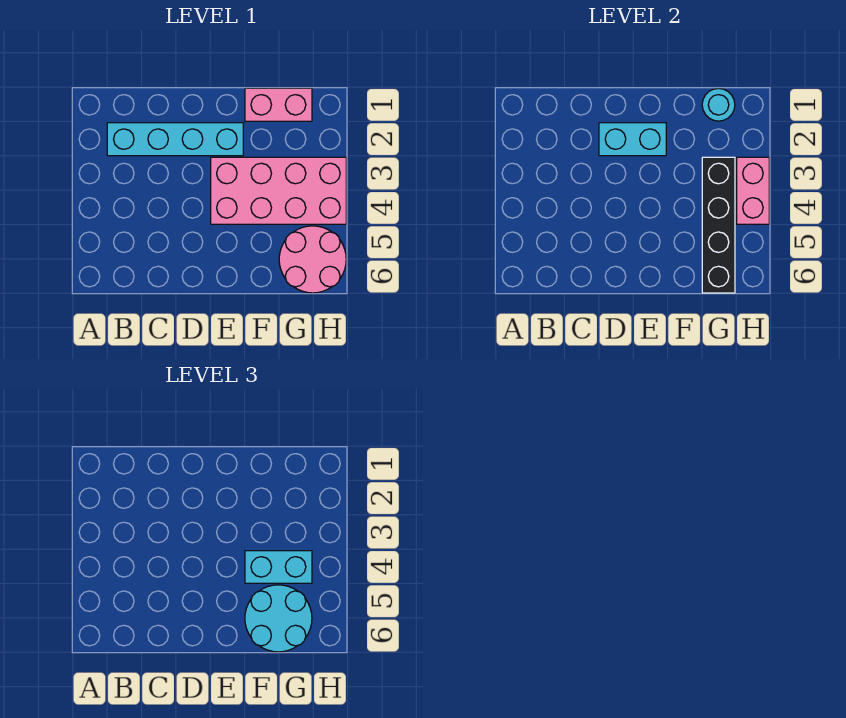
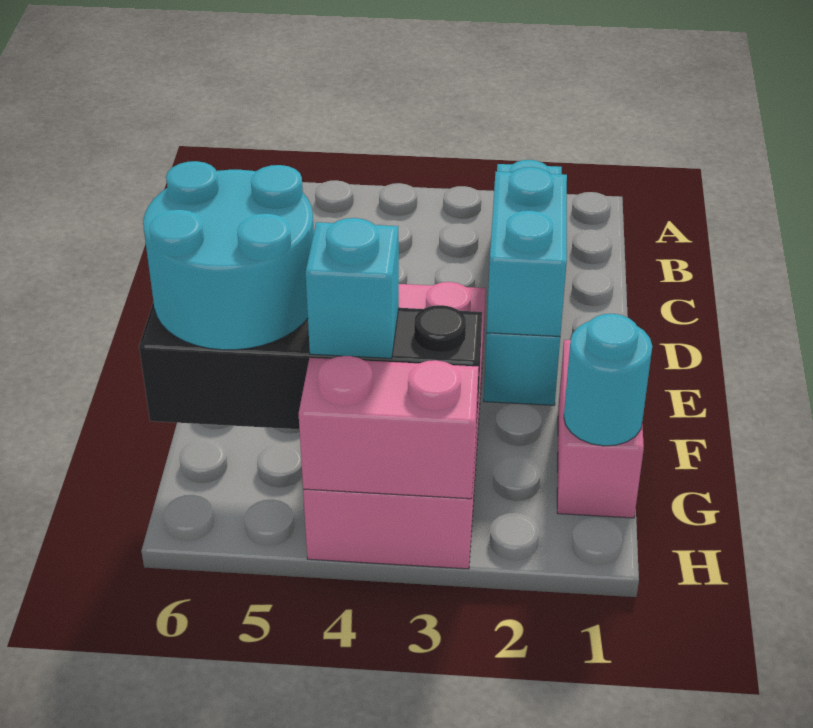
cyan brick F4:G4 level 3 -> cyan brick G4 level 3
pink round brick G5:H6 level 1 -> none

